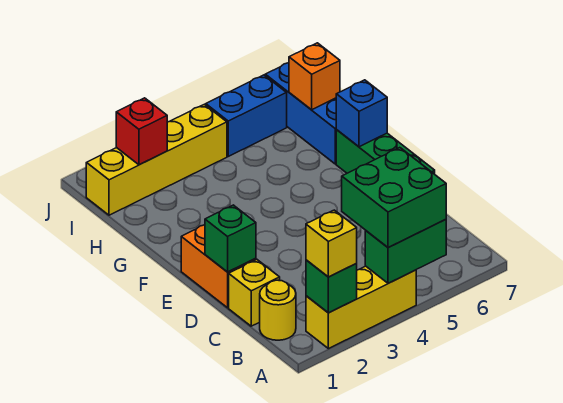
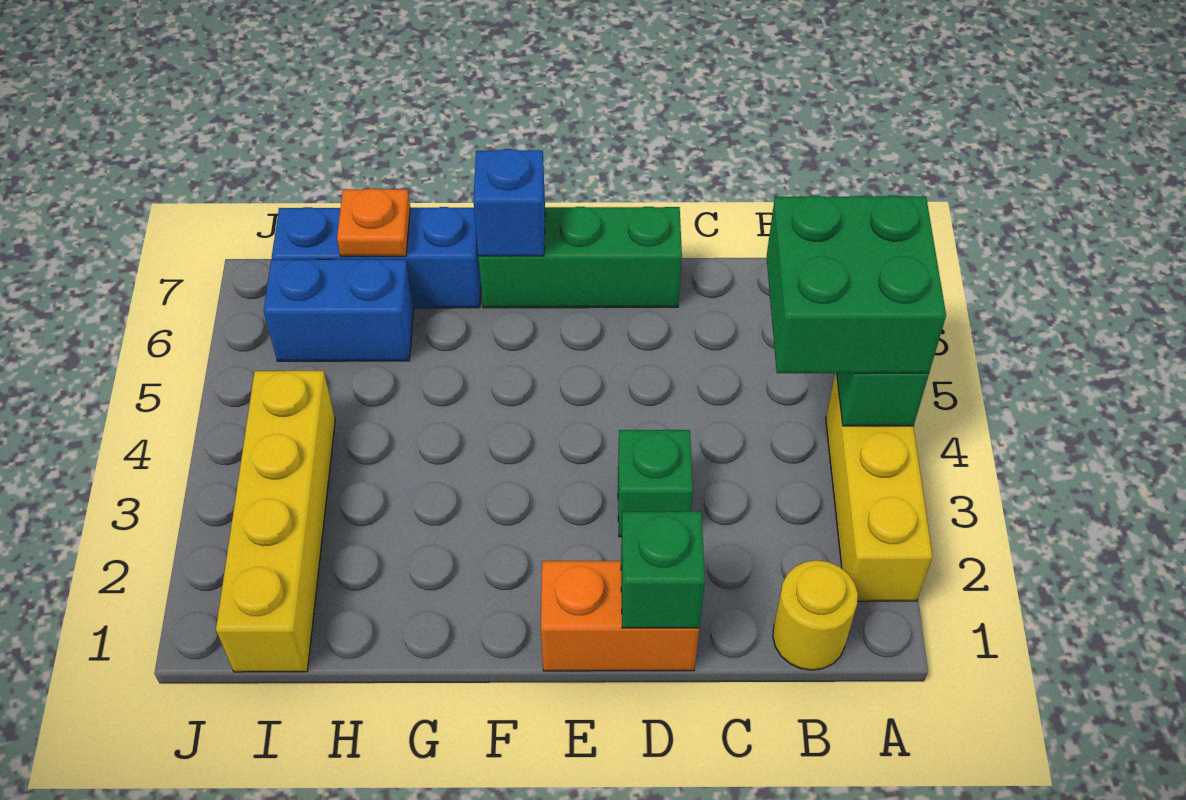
green brick A2 level 2 -> green brick D3 level 1
yellow brick A2 level 3 -> none
yellow brick C1 level 1 -> none
orange brick H7 level 2 -> orange plate H7 level 2
red brick I2 level 2 -> none
blue brick I5:I6 level 1 -> blue brick H6:I6 level 1

